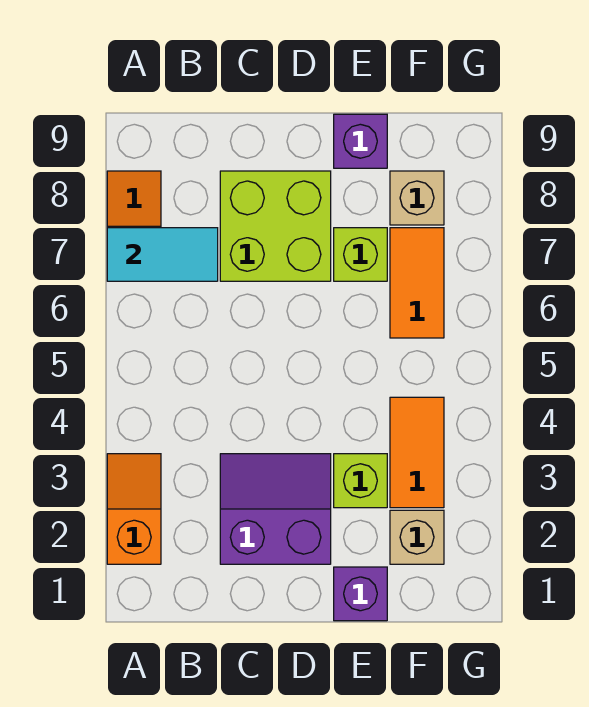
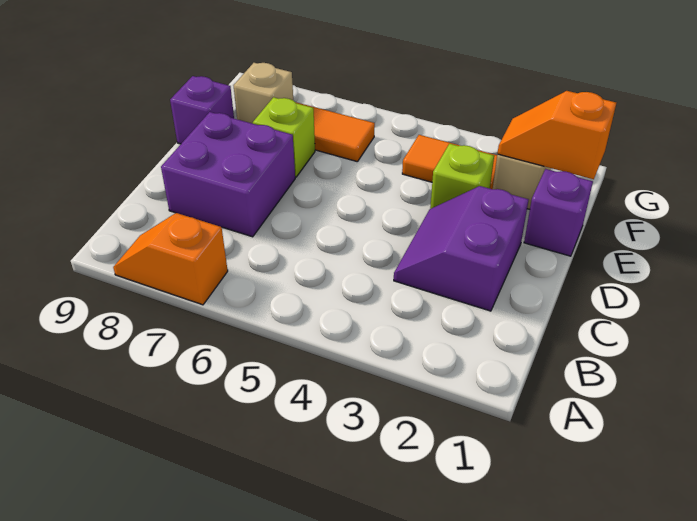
orange slope A2:A3 level 1 top 2 -> orange slope F1:F2 level 2 top 1
cyan tile A7:B7 level 2 -> none
lime brick C7:D8 level 1 -> purple brick C7:D8 level 1

